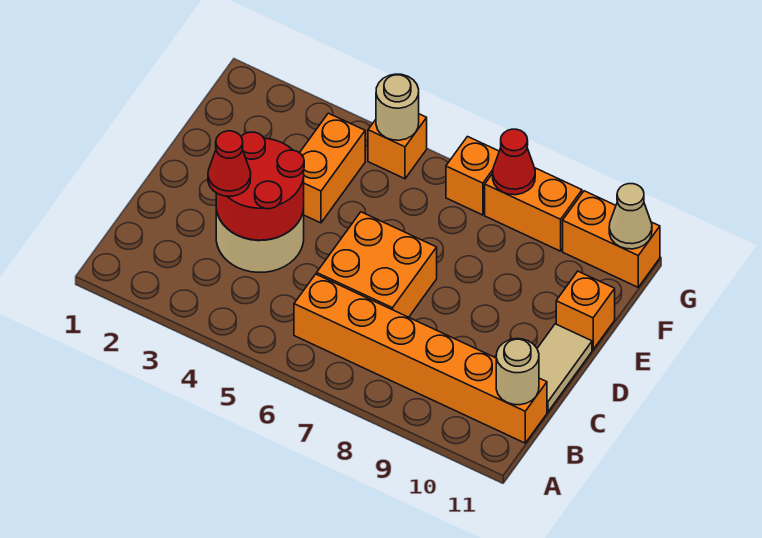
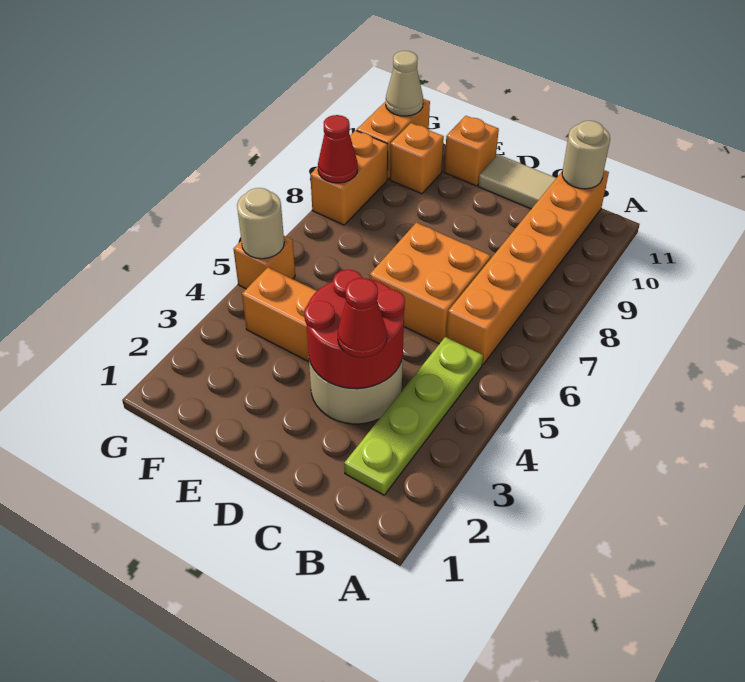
none -> lime plate B2:B5 level 1
orange brick G7 level 1 -> orange brick F10 level 1

